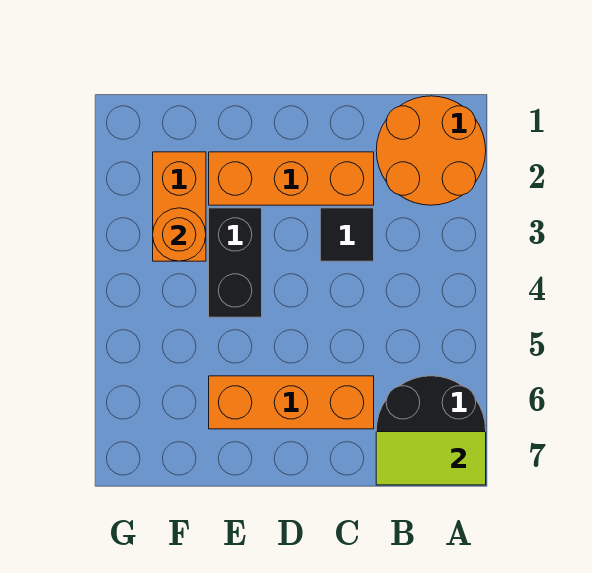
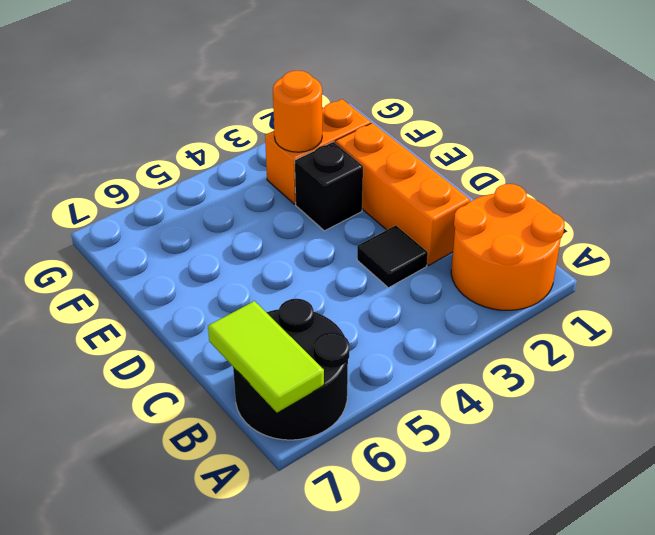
orange brick C6:E6 level 1 -> none
black brick E3:E4 level 1 -> black brick E3 level 1

